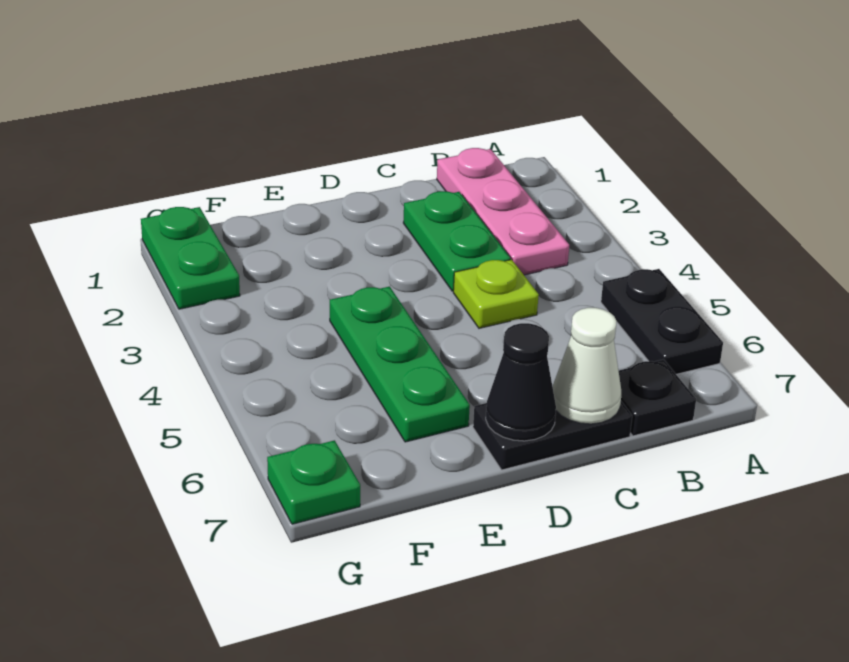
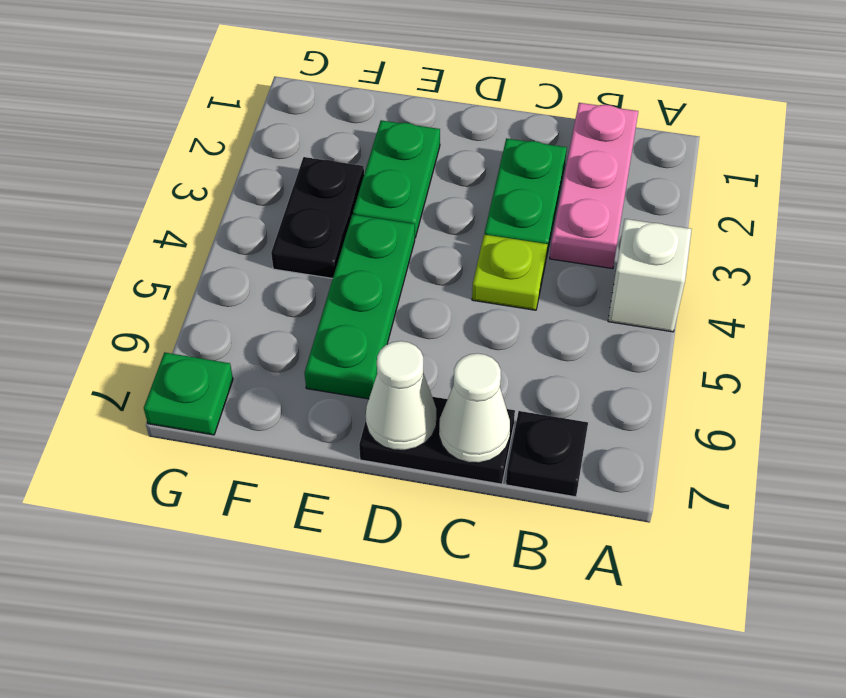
none -> white brick A4 level 1
black plate A5:A6 level 1 -> black plate F3:F4 level 1
black cone D7 level 2 -> white cone D7 level 2
green plate G1:G2 level 1 -> green plate E2:E3 level 1

